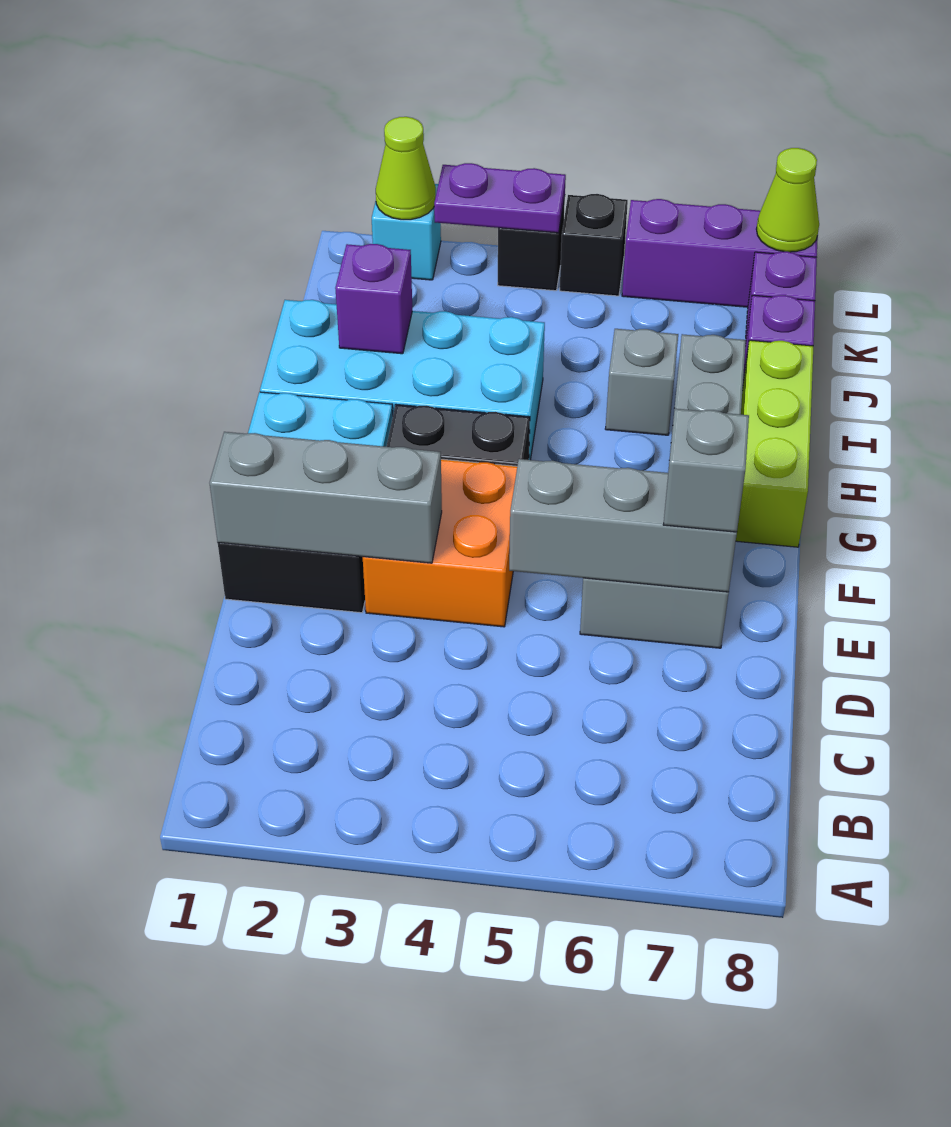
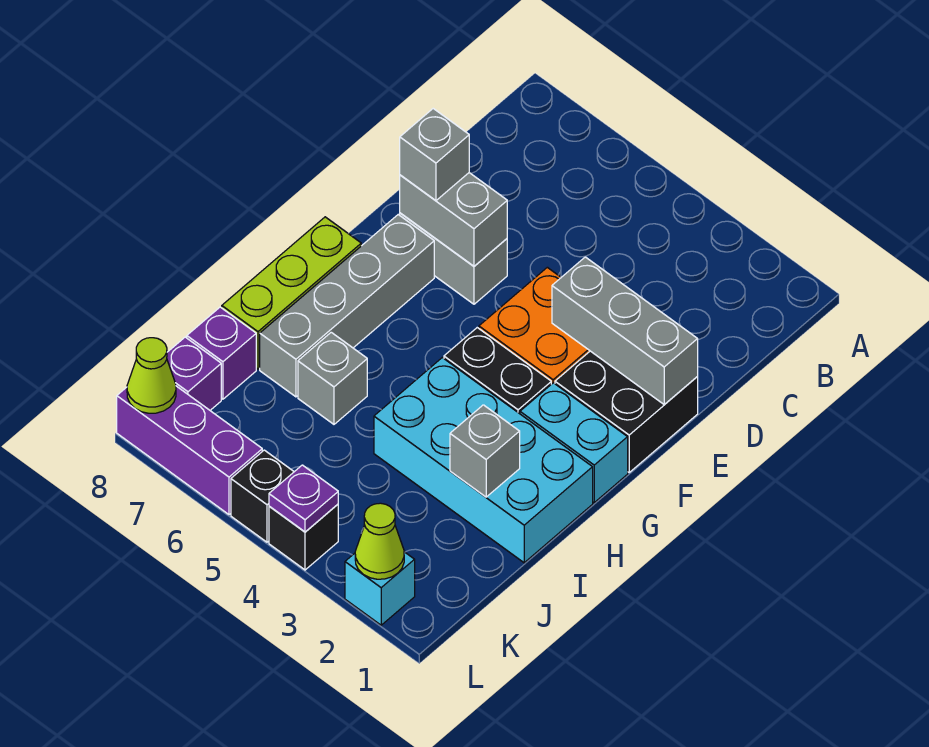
grey brick E5:E7 level 2 -> grey brick E6:E7 level 2
purple brick I2 level 2 -> grey brick I2 level 2
purple plate L3:L4 level 2 -> purple plate L4 level 2

